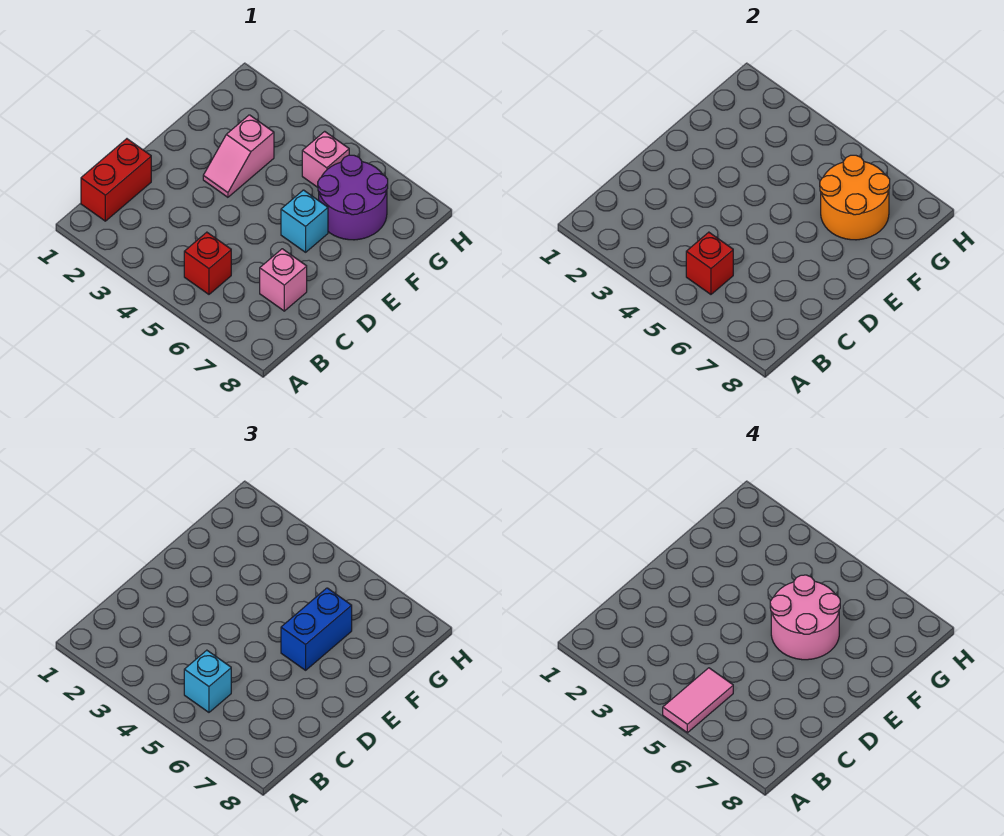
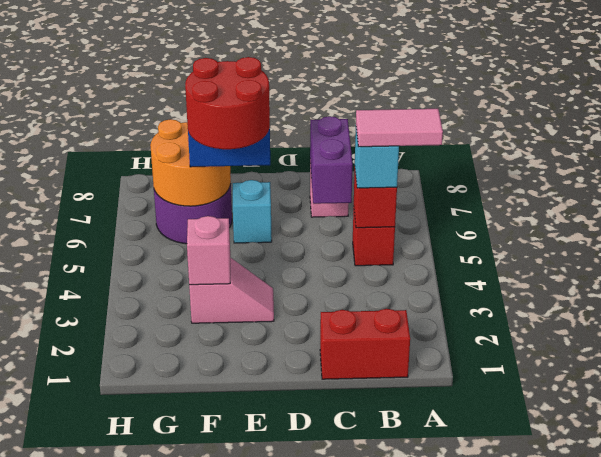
none -> purple brick C6:C7 level 2
pink round brick E5:F6 level 4 -> red round brick E5:F6 level 4
pink brick G5 level 1 -> pink brick F3 level 2

